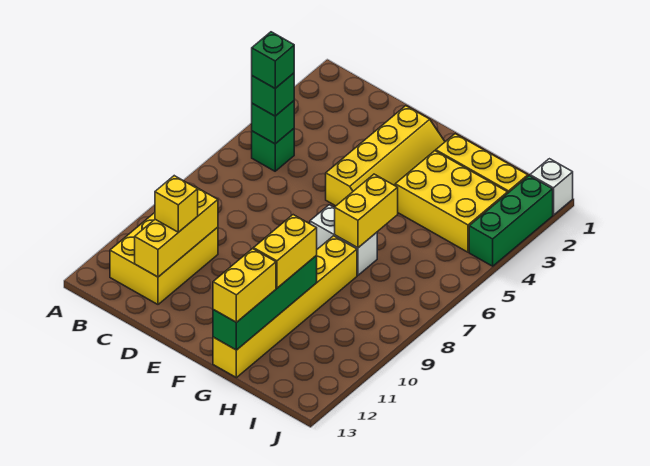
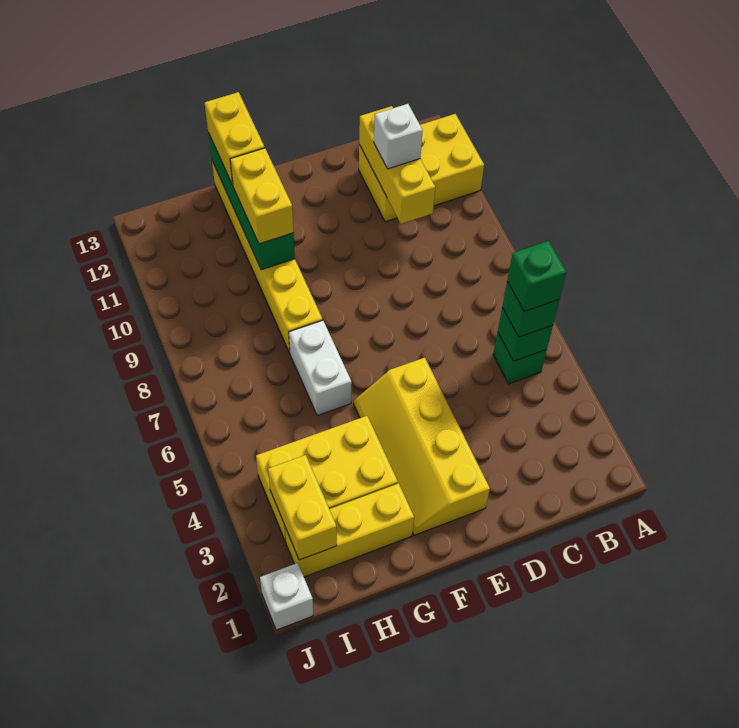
yellow brick B10:C12 level 1 -> yellow brick A11:C12 level 1
yellow brick C11 level 3 -> white brick C11 level 3
white brick F7:G7 level 1 -> white brick G6:G7 level 1
yellow brick G6:G7 level 2 -> yellow brick I2:I3 level 2
green brick J2:J4 level 1 -> none

